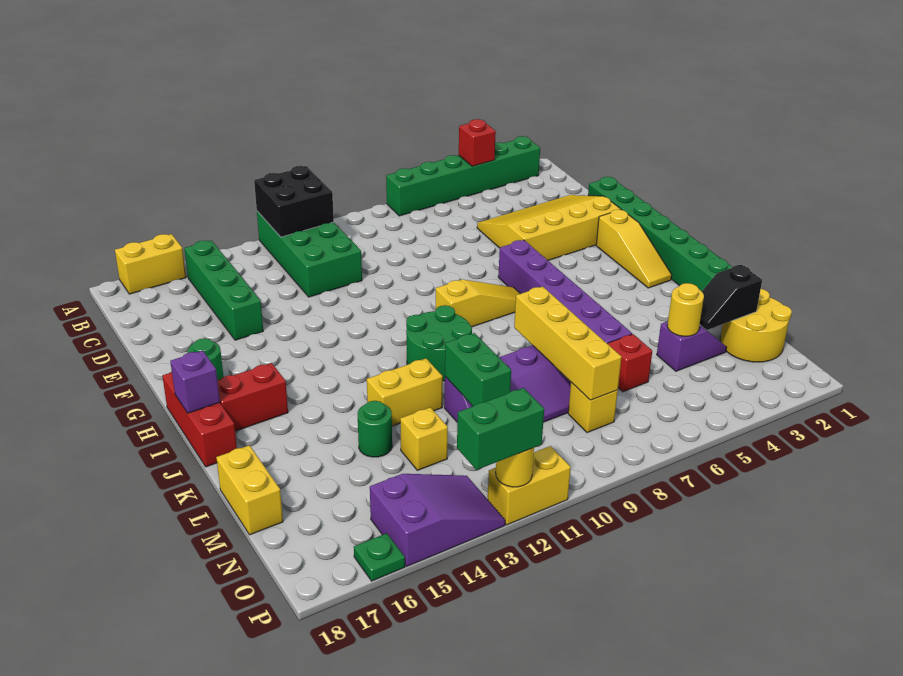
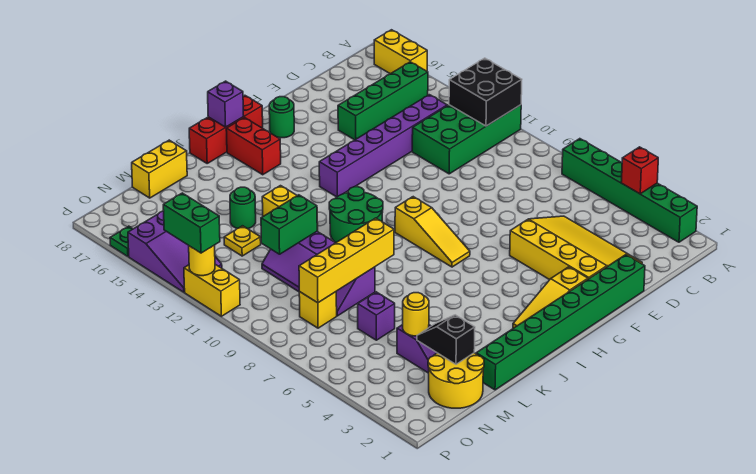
purple brick G6:L6 level 1 -> purple brick C13:H13 level 1
red brick M6 level 1 -> purple brick M6 level 1
yellow brick M13 level 1 -> yellow plate M13 level 1

